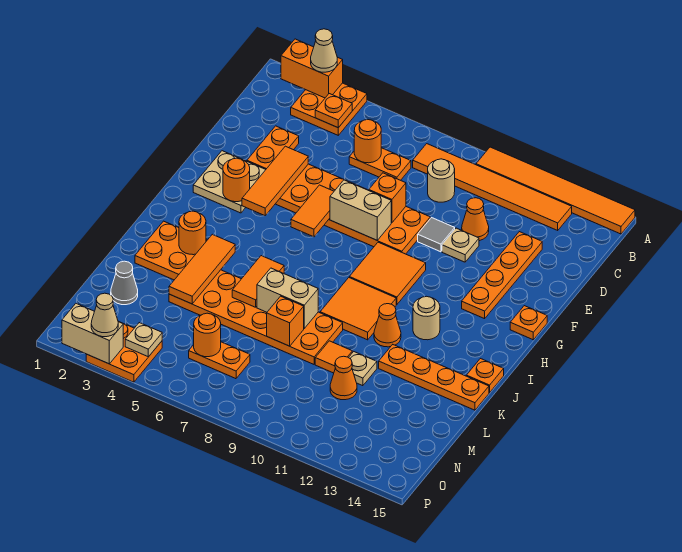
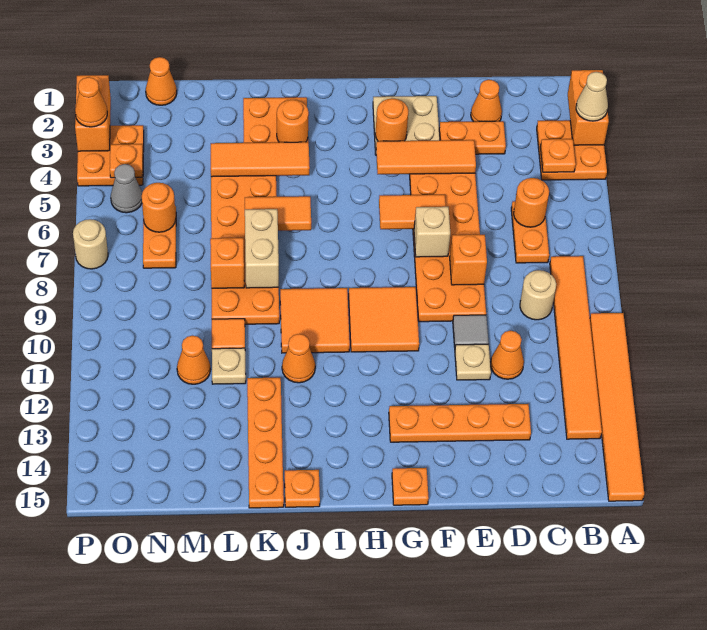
none -> orange cone D2 level 1
tan brick F7:F8 level 2 -> tan brick F7 level 2
tan round brick I12 level 1 -> tan round brick P7 level 1
grey cone M2 level 1 -> grey cone O5 level 1
none -> orange cone N1 level 1
tan plate O4 level 2 -> orange plate O4 level 2
tan brick P2:P3 level 2 -> orange brick P2:P3 level 2
tan cone P3 level 3 -> orange cone P3 level 3

